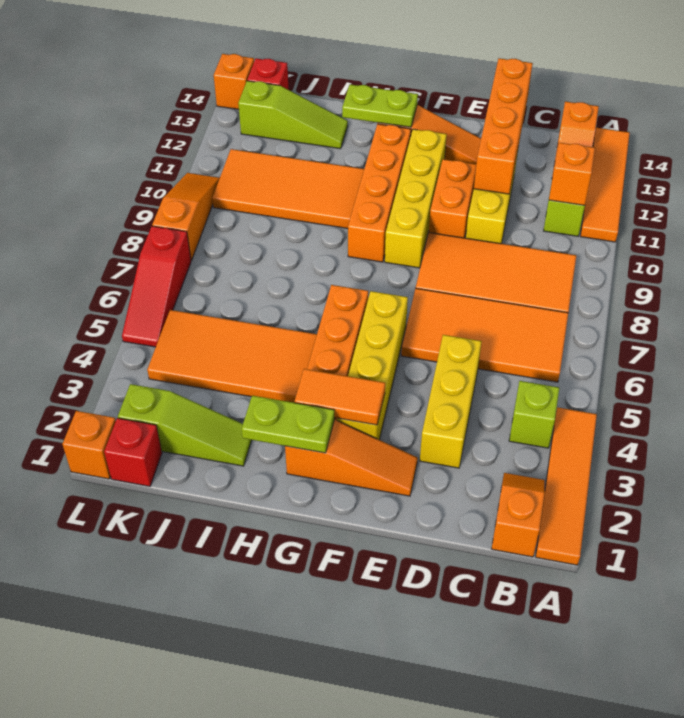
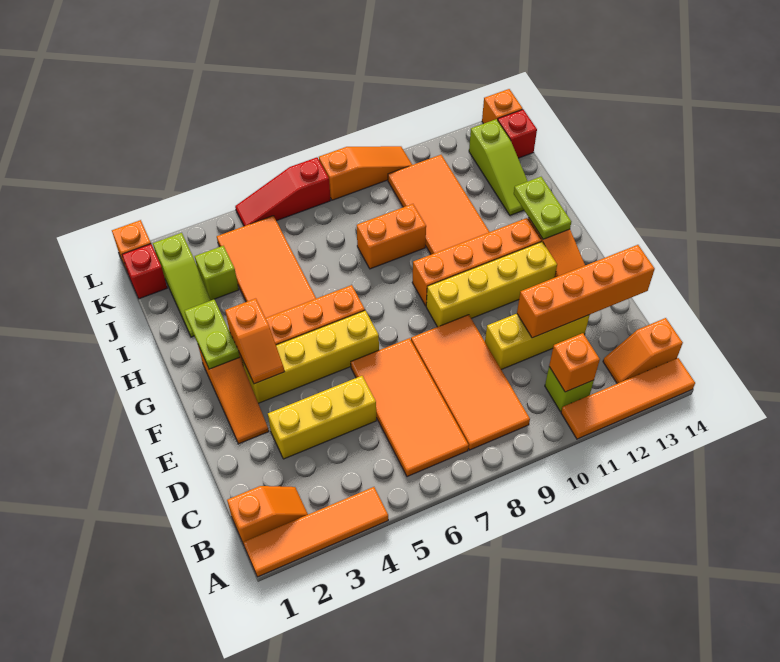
lime brick B4 level 1 -> lime brick J3 level 1
orange brick E10:E11 level 1 -> orange brick I8:I9 level 1
orange tile F3:G3 level 2 -> orange slope F3:G3 level 2 top G

